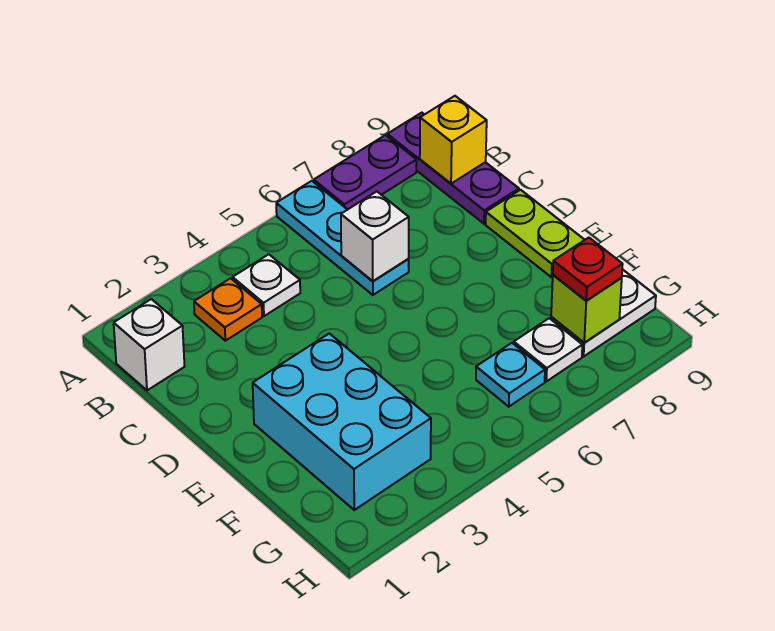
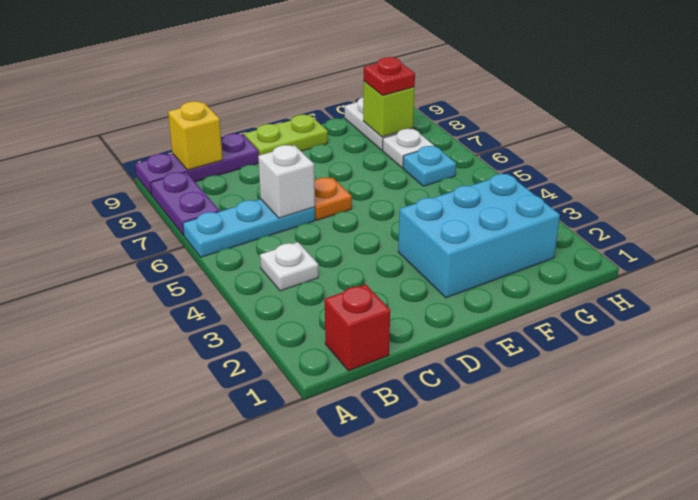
white brick B1 level 1 -> red brick B1 level 1
orange plate B3 level 1 -> orange plate D6 level 1

